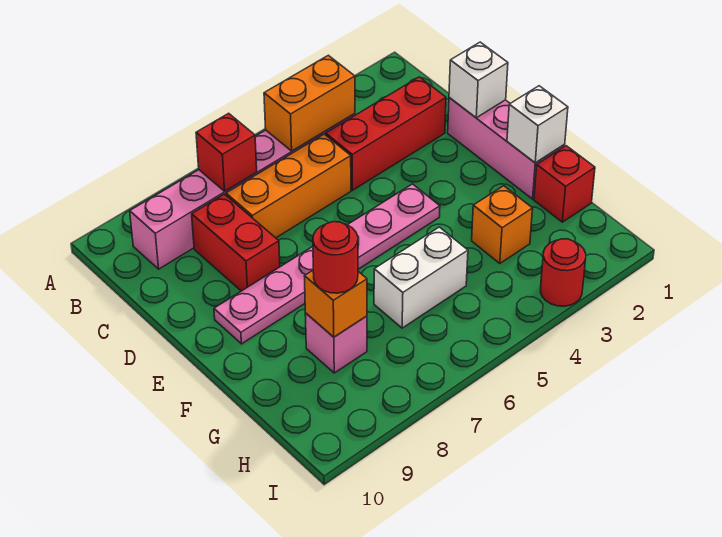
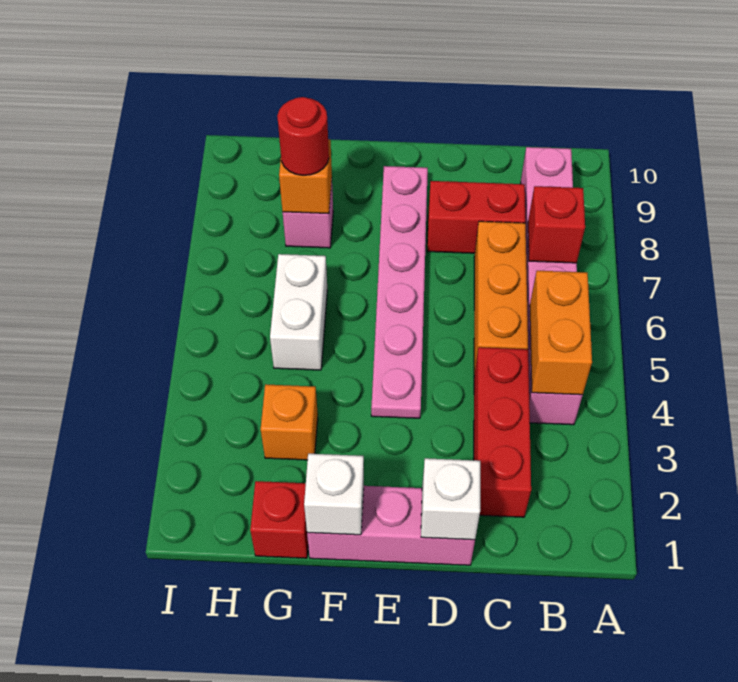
red round brick I3 level 1 -> none

